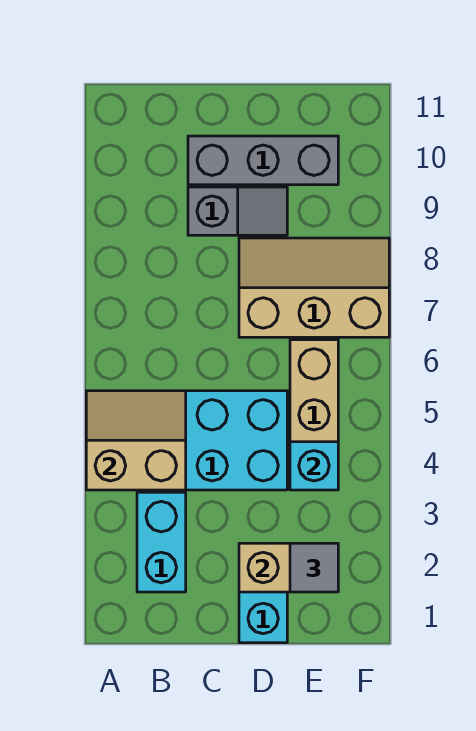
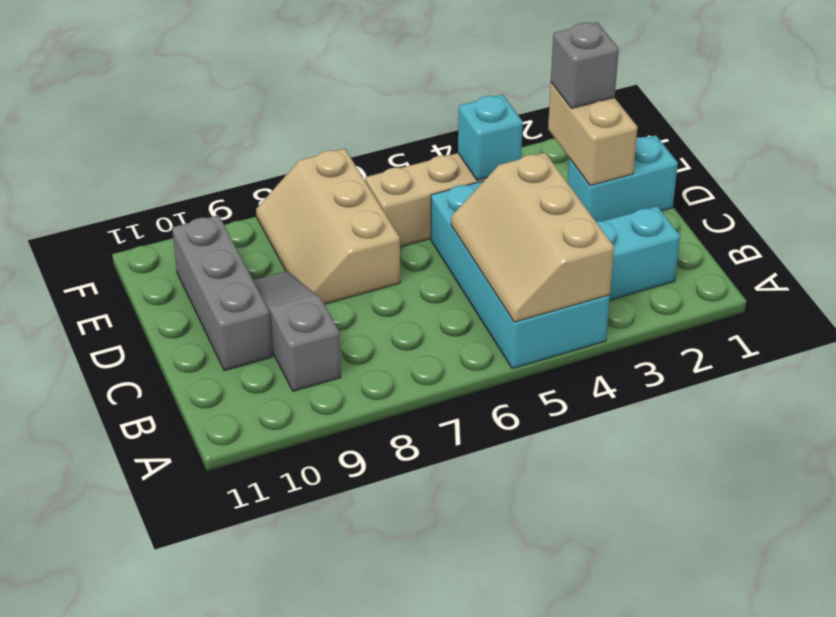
tan slope A4:B5 level 2 top 4 -> tan slope A4:C5 level 2 top 4
grey slope C9:D9 level 1 top C -> grey slope B9:D9 level 1 top B
grey tile E2 level 3 -> grey brick E2 level 3

